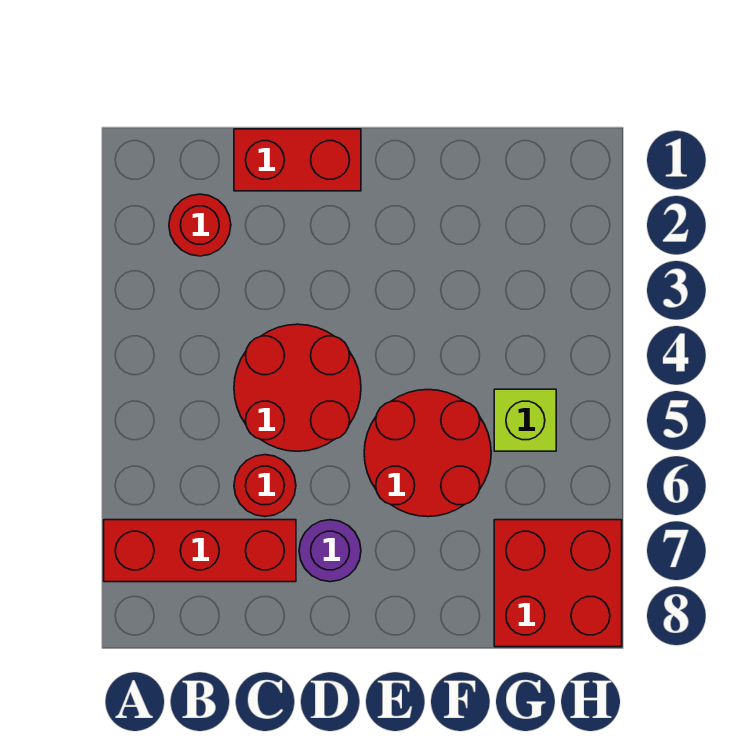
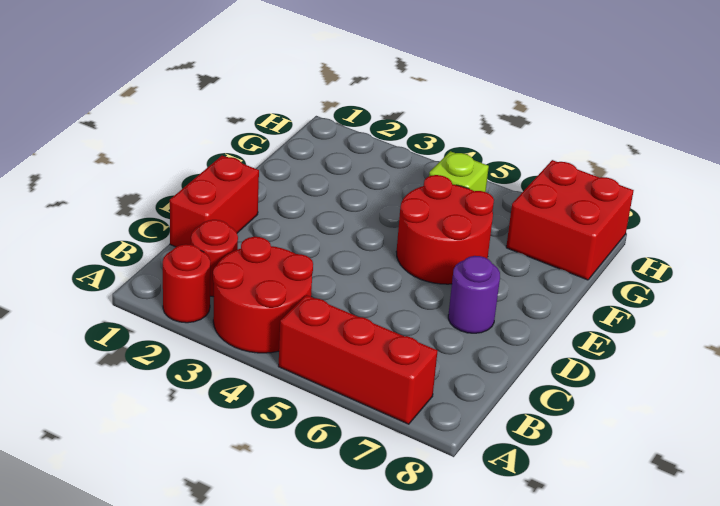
red brick A7:C7 level 1 -> red brick A5:A7 level 1
red round brick C4:D5 level 1 -> red round brick A3:B4 level 1
red round brick C6 level 1 -> red round brick A2 level 1

